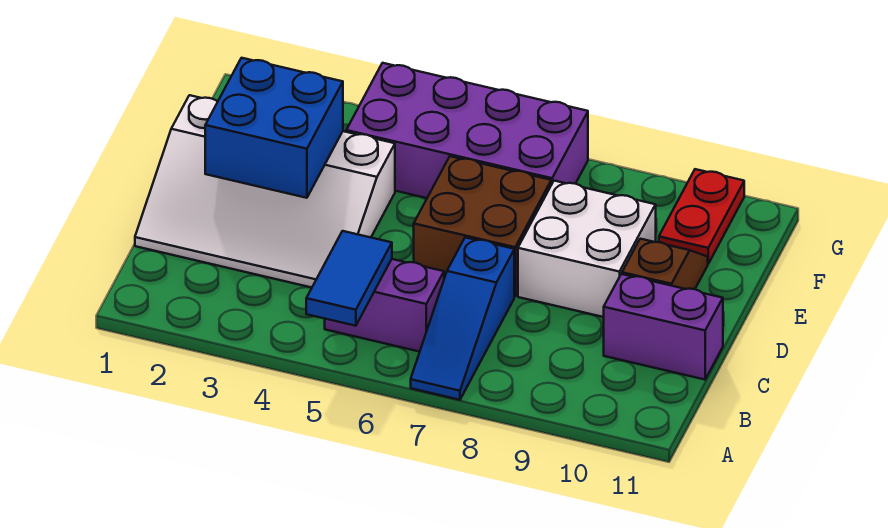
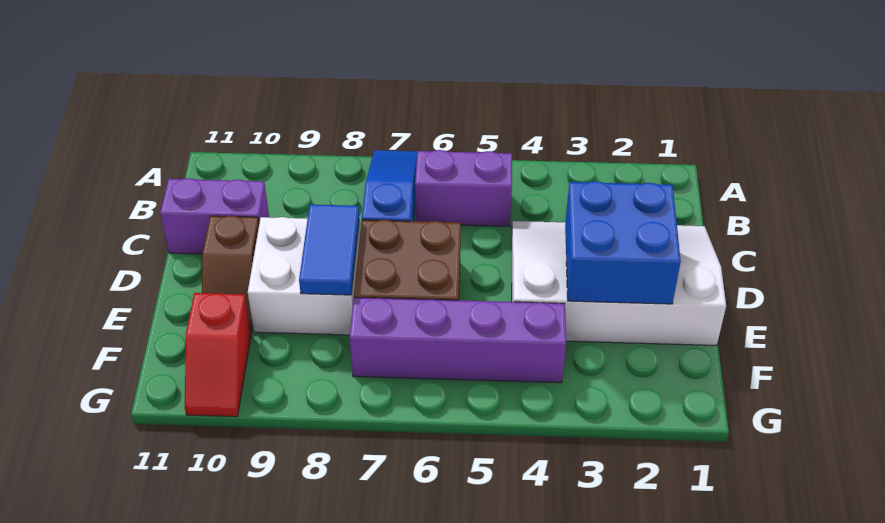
blue tile A5:B5 level 2 -> blue tile D8:E8 level 2
purple brick F4:G7 level 1 -> purple brick F4:F7 level 1
red plate F10:G10 level 1 -> red slope F10:G10 level 1 top F

